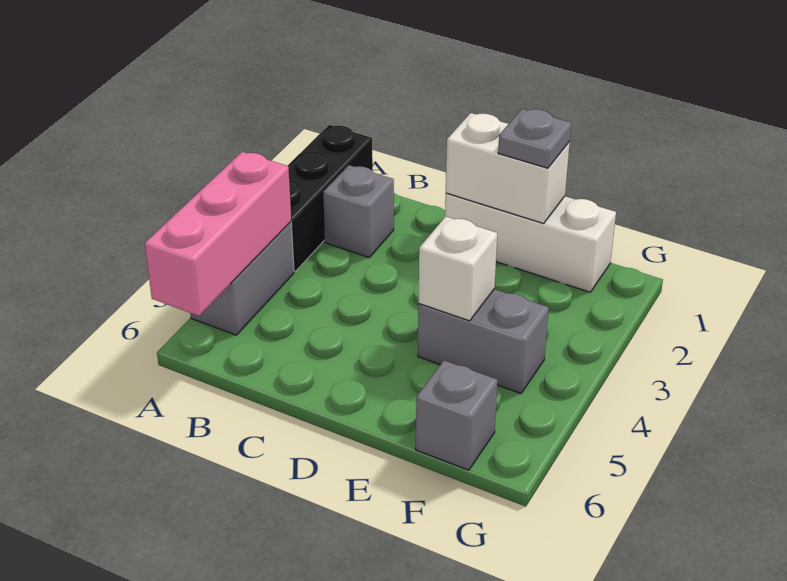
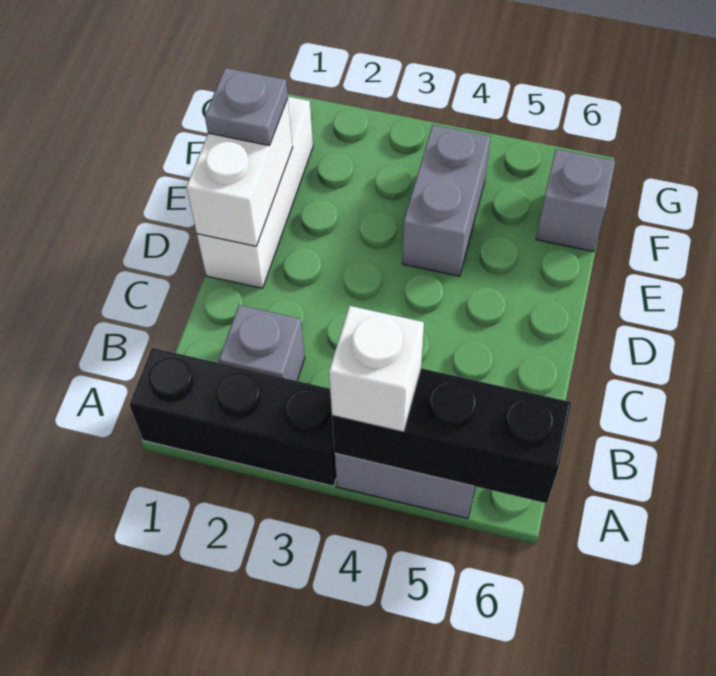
pink brick A4:A6 level 2 -> black brick A4:A6 level 2
white brick E4 level 2 -> white brick A4 level 3

